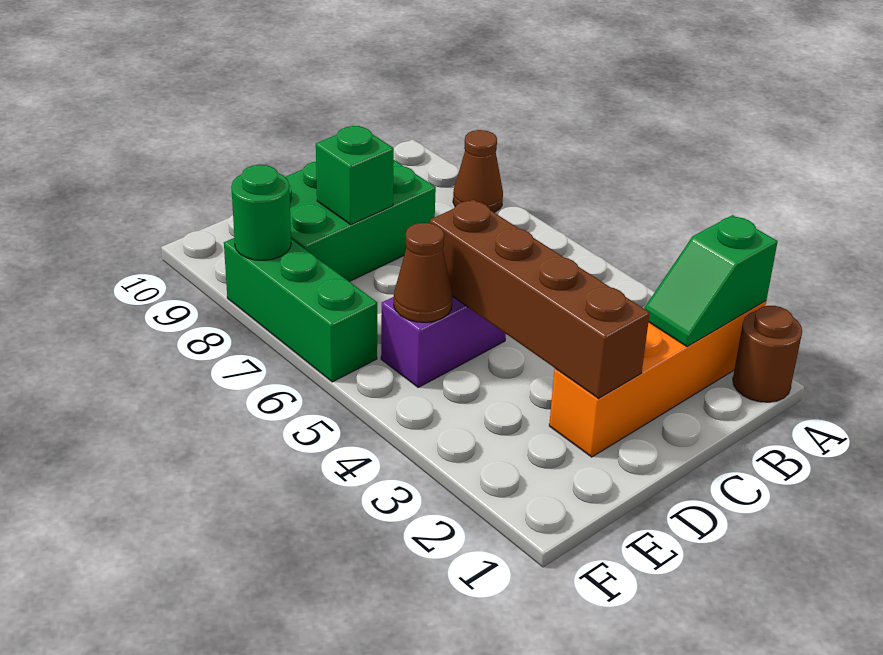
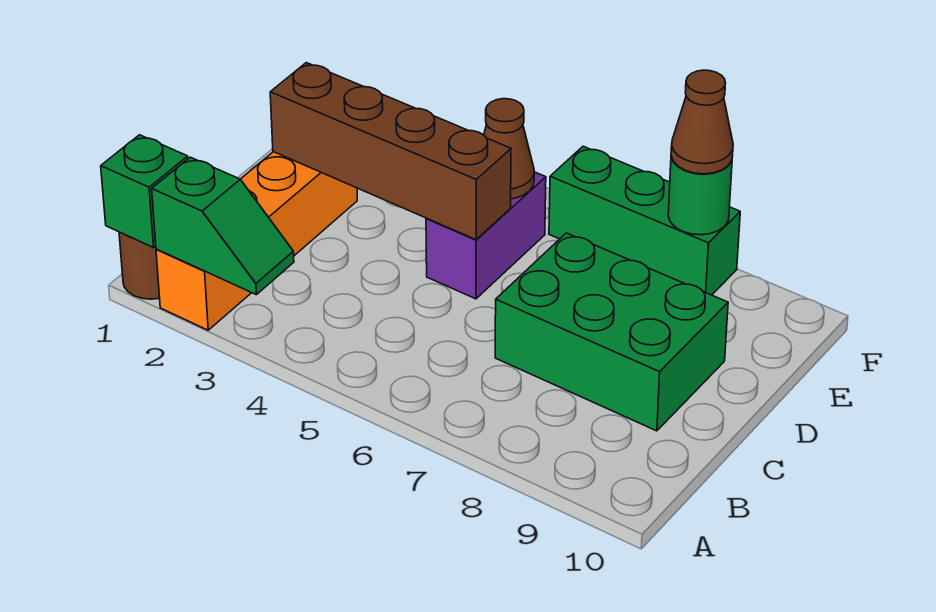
green slope A2:B2 level 2 top A -> green slope A2:A3 level 2 top 2
brown cone A8 level 1 -> brown cone F8 level 3
green brick C8:E9 level 1 -> green brick C7:D9 level 1
green brick D8 level 2 -> green brick A1 level 2

